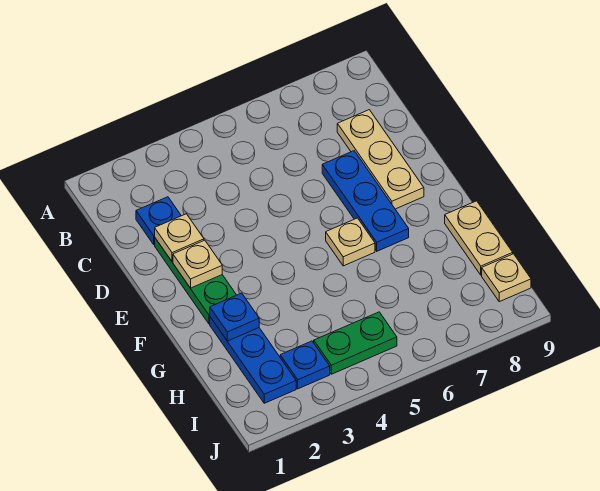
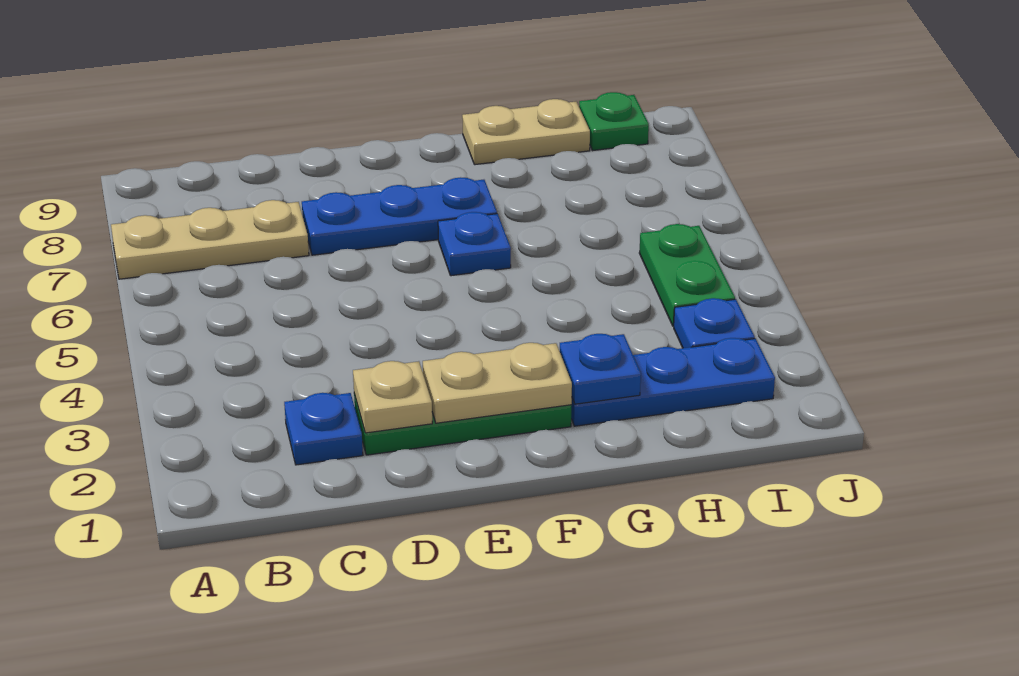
tan plate C8:E8 level 1 -> tan plate A7:C7 level 1
tan plate E2 level 2 -> tan plate E2:F2 level 2
tan plate F6 level 1 -> blue plate F6 level 1
tan plate I9 level 1 -> green plate I9 level 1

